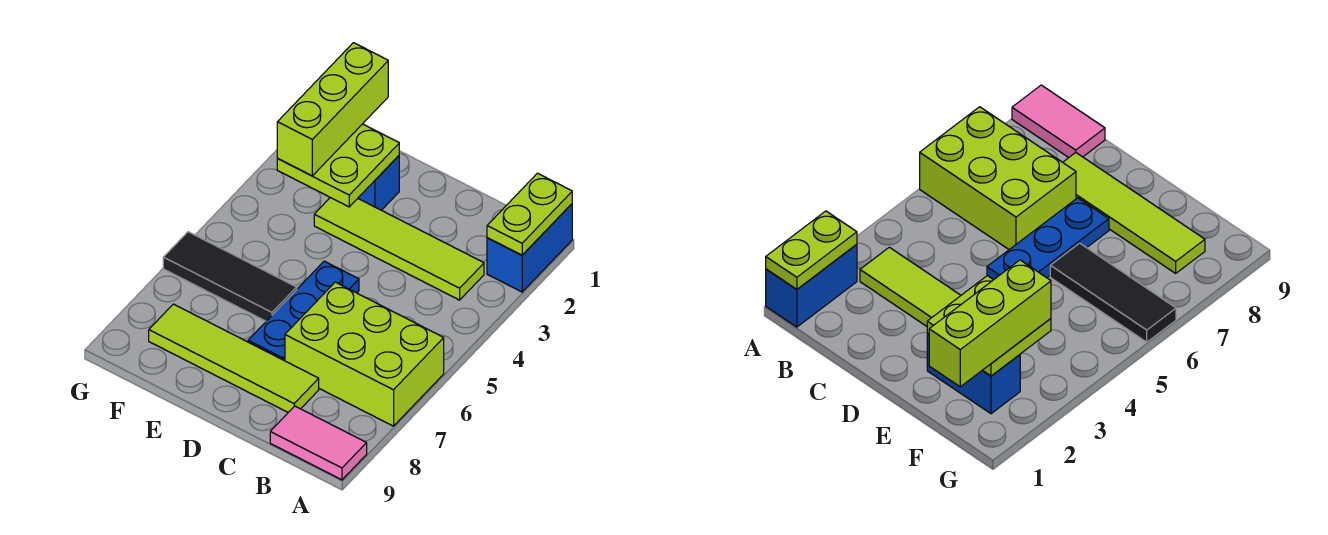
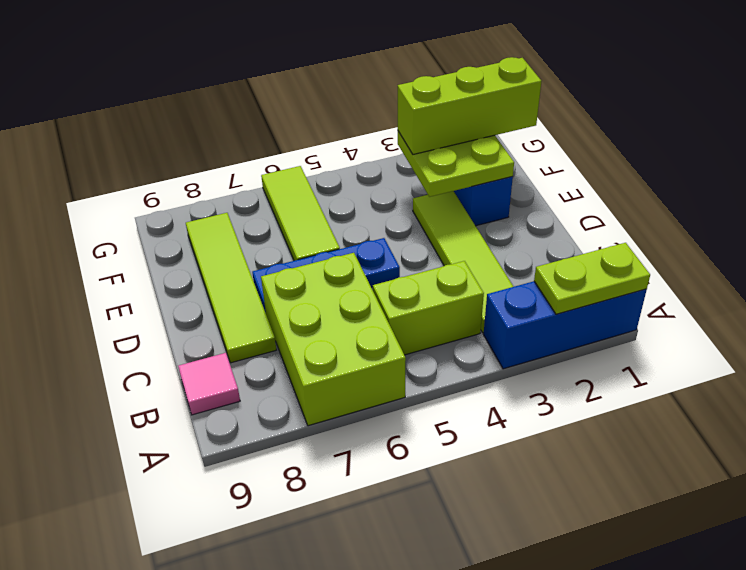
blue brick A1:A2 level 1 -> blue brick A1:A3 level 1
pink tile A9:B9 level 1 -> pink tile B9 level 1
none -> lime brick B4:B5 level 1
black tile E6:G6 level 1 -> lime tile E6:G6 level 1

